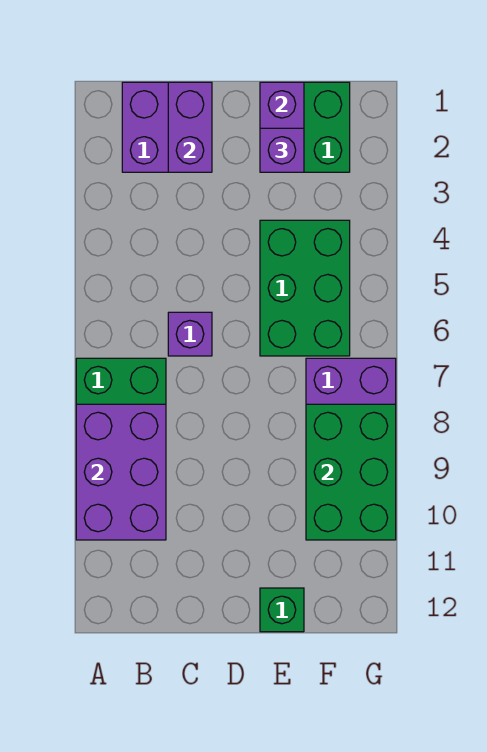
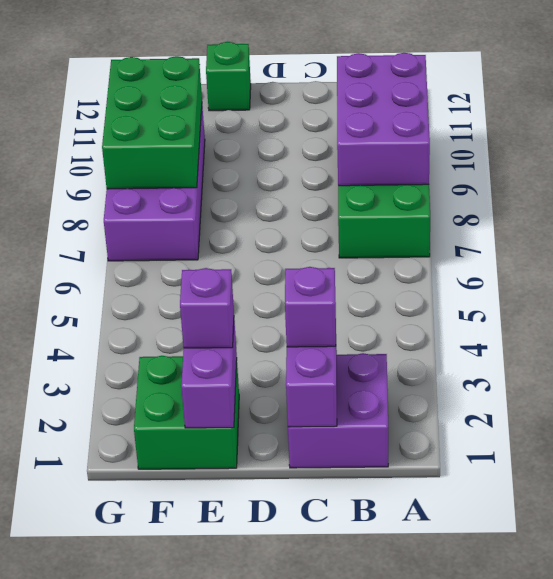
purple brick C6 level 1 -> purple brick C2 level 3
green brick E4:F6 level 1 -> none

